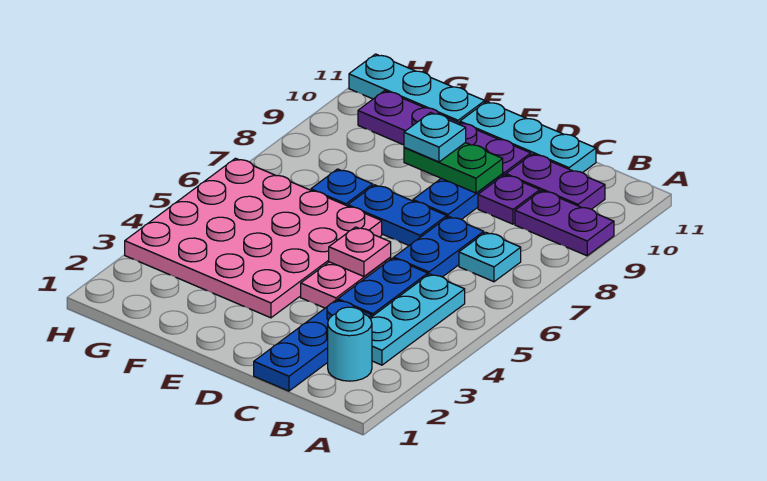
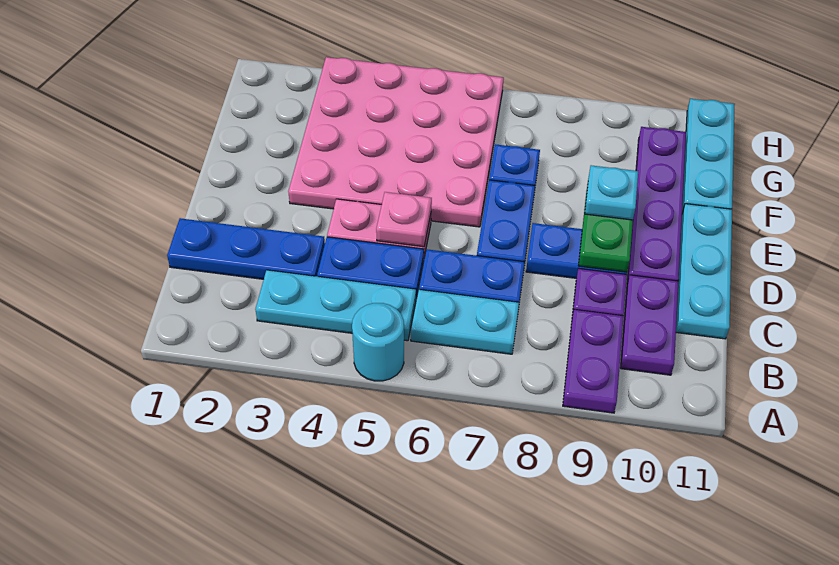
cyan round brick B2 level 1 -> cyan round brick A5 level 1
cyan plate B7 level 1 -> cyan plate B6:B7 level 1

